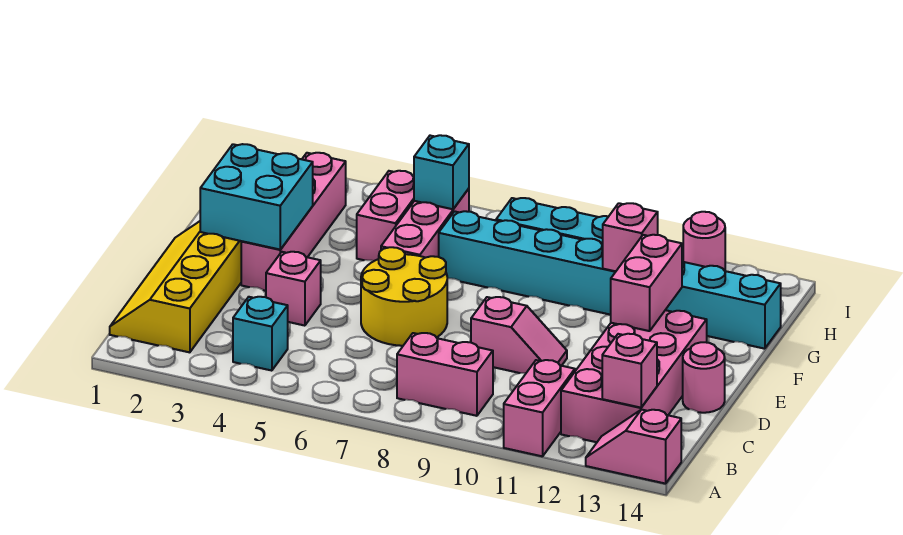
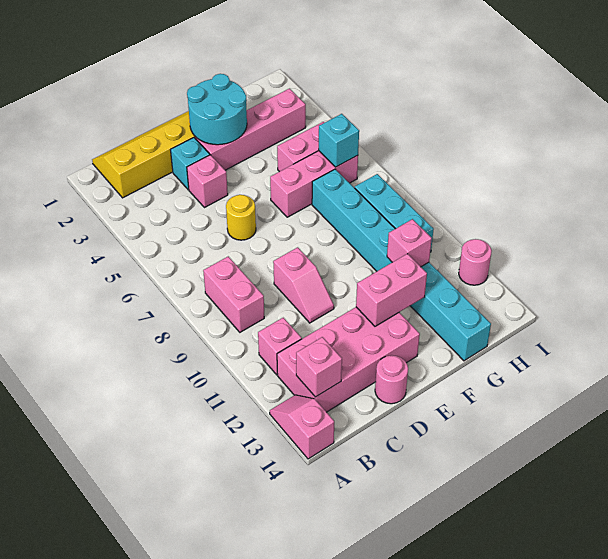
pink brick A11:B11 level 1 -> pink brick B11 level 1
cyan brick B4 level 1 -> cyan brick D3 level 1
yellow round brick D6:E7 level 1 -> yellow round brick D6 level 1
cyan brick E2:F3 level 2 -> cyan round brick E2:F3 level 2

